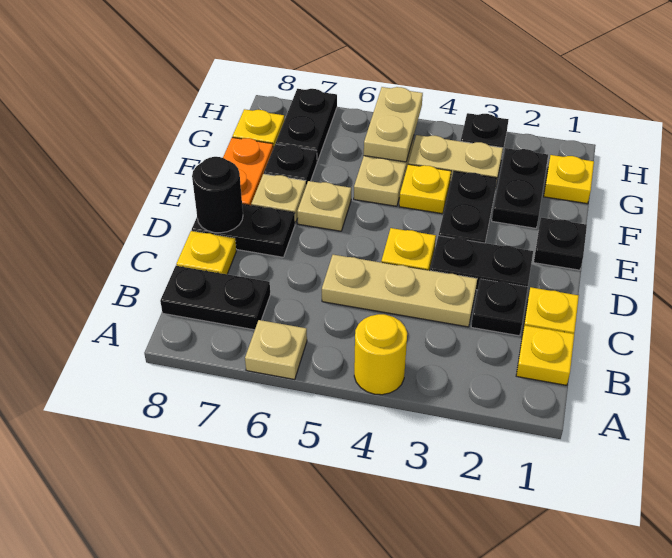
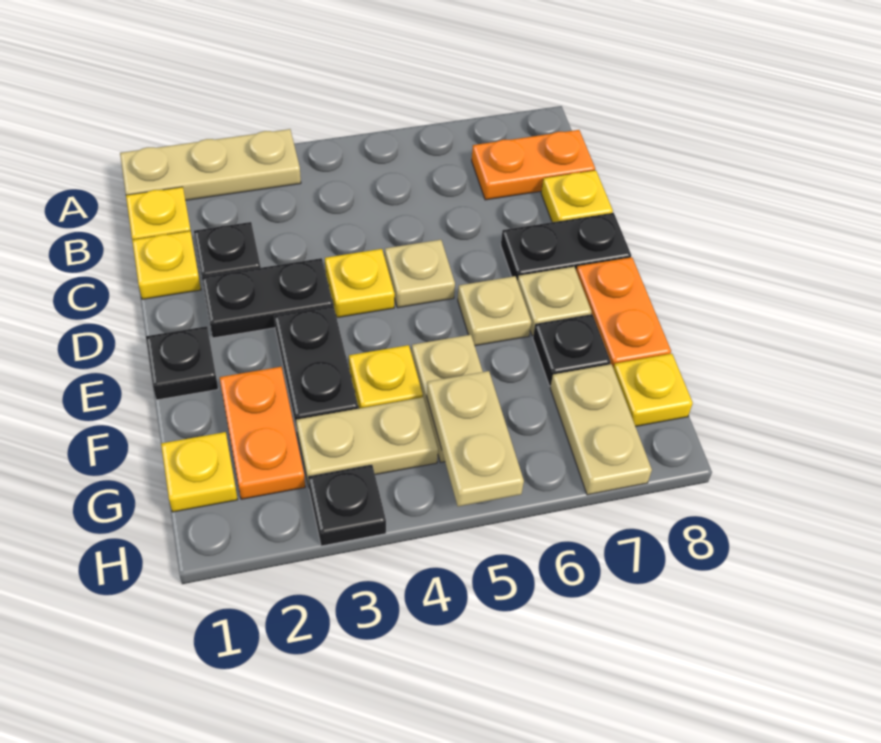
yellow round brick A4 level 1 -> none
tan plate A6 level 1 -> tan plate D5 level 1
black plate B7:B8 level 1 -> orange plate B7:B8 level 1
tan plate C3:C5 level 1 -> tan plate A1:A3 level 1
black round brick D8 level 2 -> none
black plate F2:G2 level 1 -> orange plate F2:G2 level 1
black plate G7:H7 level 1 -> tan plate G7:H7 level 1

